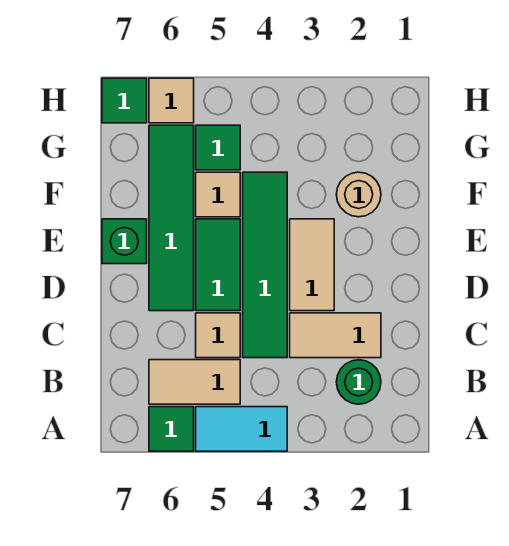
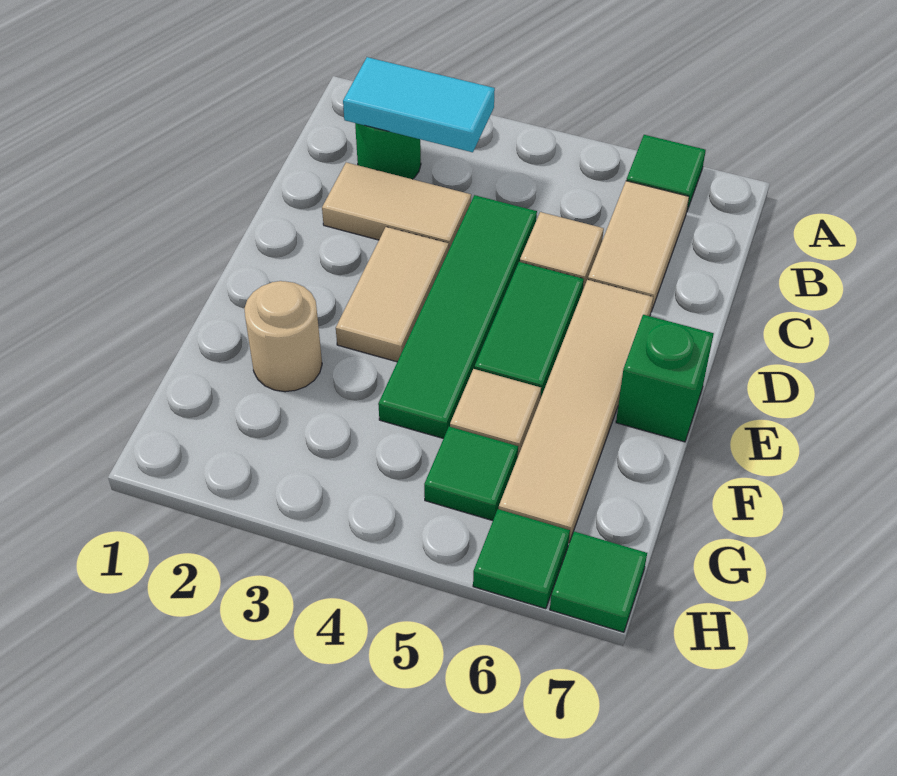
cyan tile A4:A5 level 1 -> cyan tile B2:B3 level 2
tan tile B5:B6 level 1 -> tan tile B6:C6 level 1
green tile D6:G6 level 1 -> tan tile D6:G6 level 1
tan tile H6 level 1 -> green tile H6 level 1

